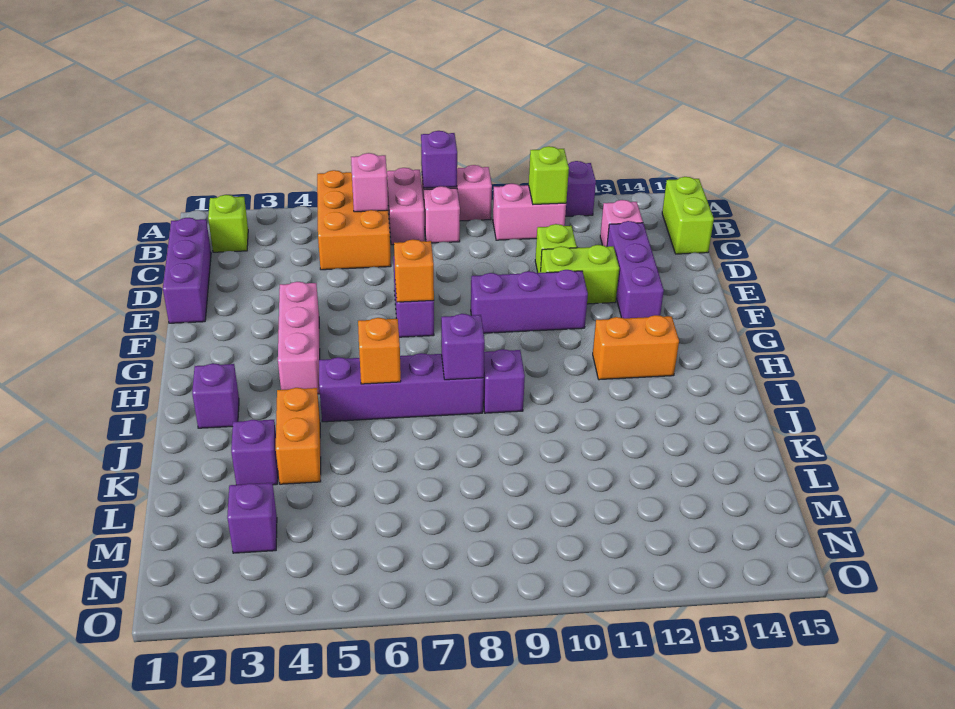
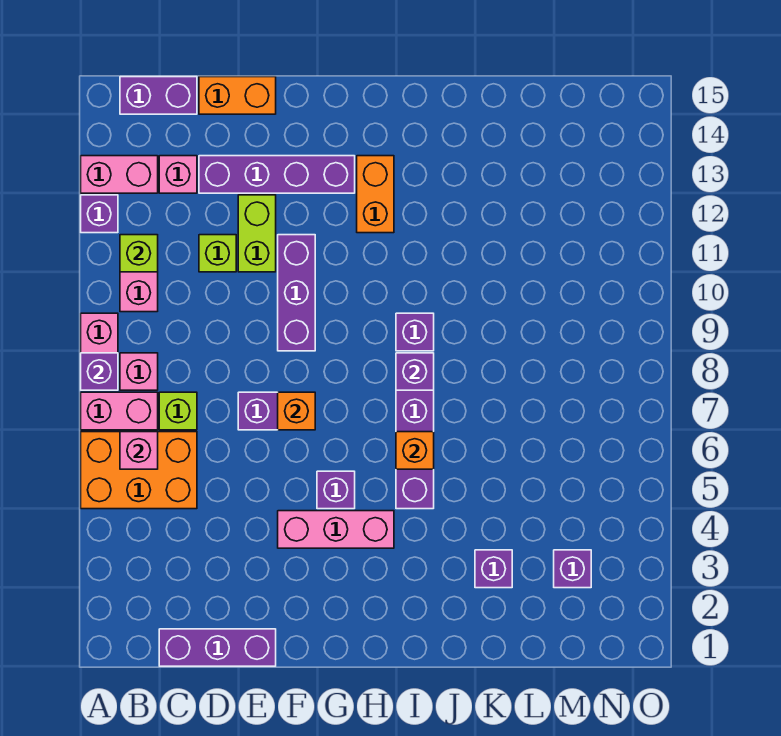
none -> pink brick A13:B13 level 1
lime brick B2 level 1 -> lime brick C7 level 1
lime brick B15:C15 level 1 -> purple brick B15:C15 level 1
purple brick D13:F13 level 1 -> purple brick D13:G13 level 1
purple brick I2 level 1 -> purple brick G5 level 1
orange brick J4:K4 level 1 -> orange brick D15:E15 level 1

